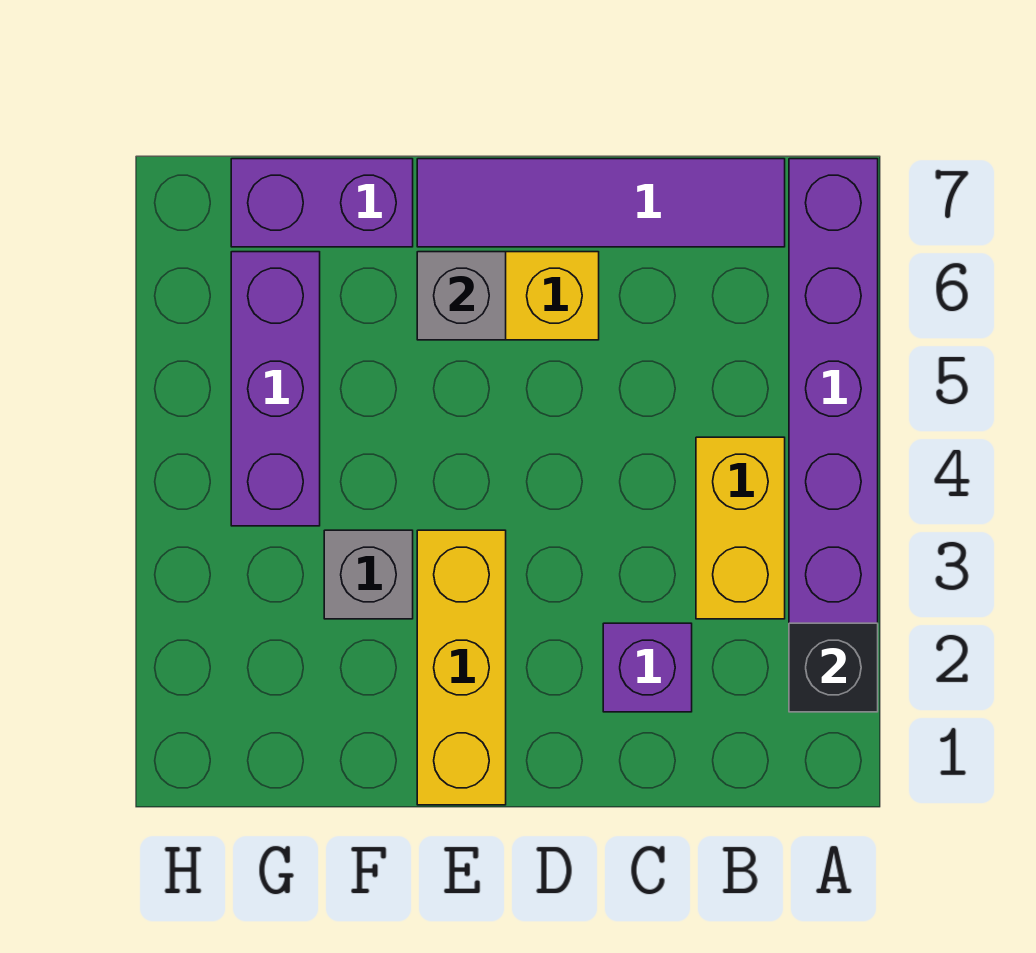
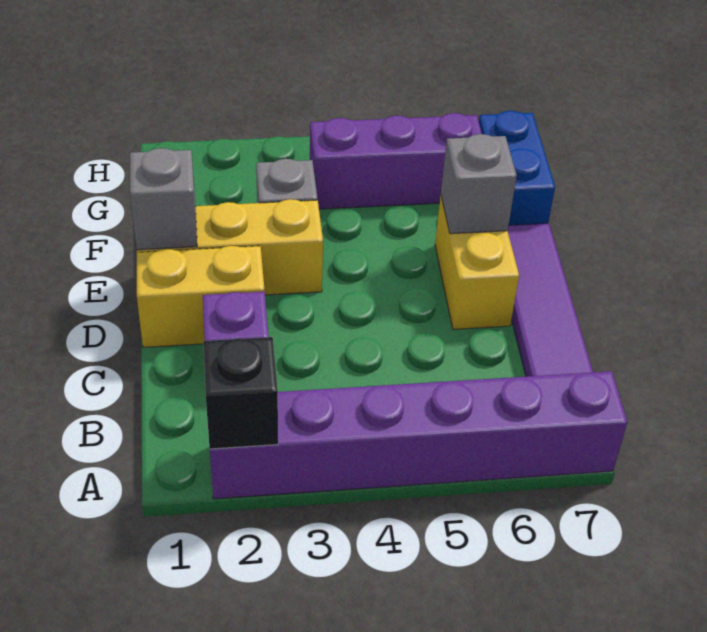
yellow brick B3:B4 level 1 -> yellow brick D1:D2 level 1
none -> grey brick E1 level 2
purple brick F7:G7 level 1 -> blue brick F7:G7 level 1

